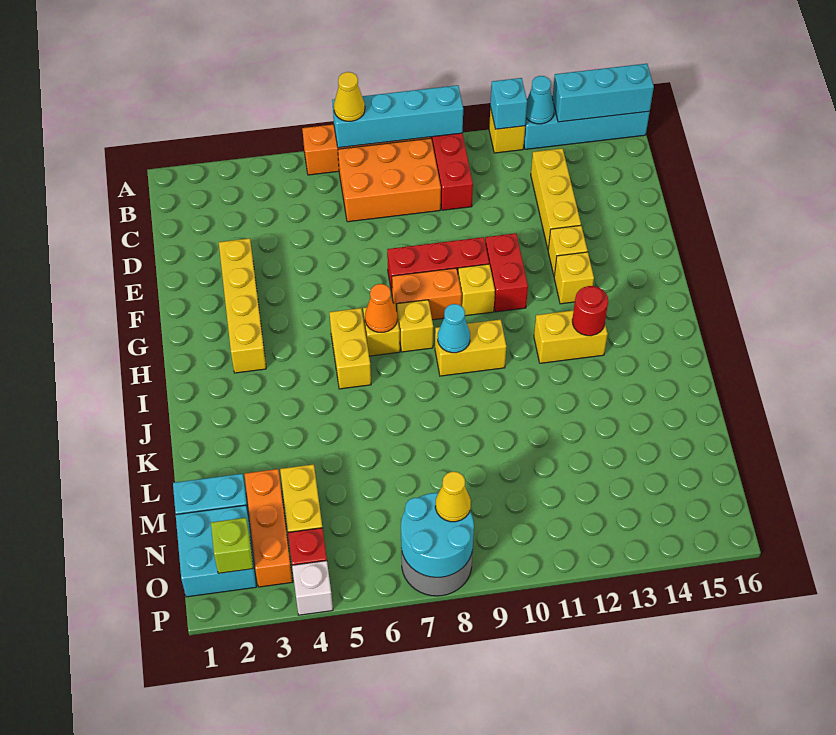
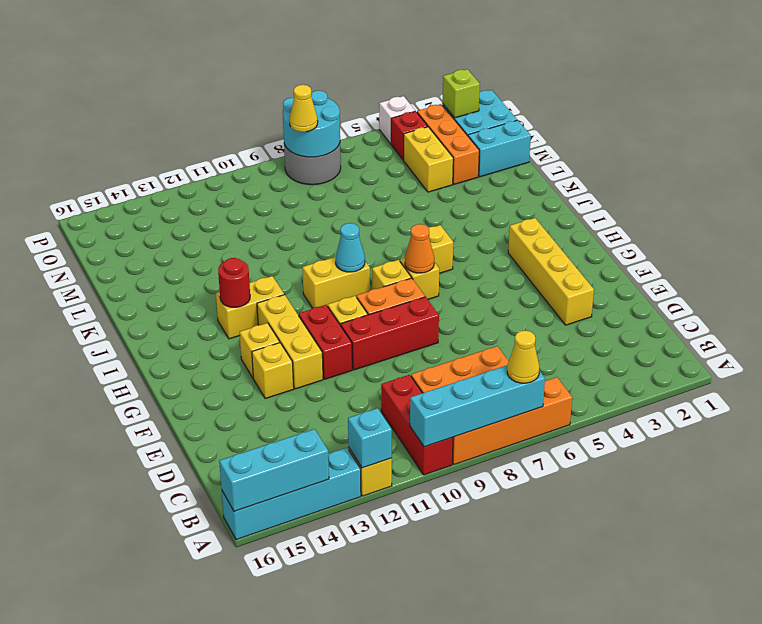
cyan cone A13 level 2 -> none
yellow brick C13:E13 level 1 -> yellow brick F12:H12 level 1
yellow brick H6:I6 level 1 -> yellow brick I6 level 1

